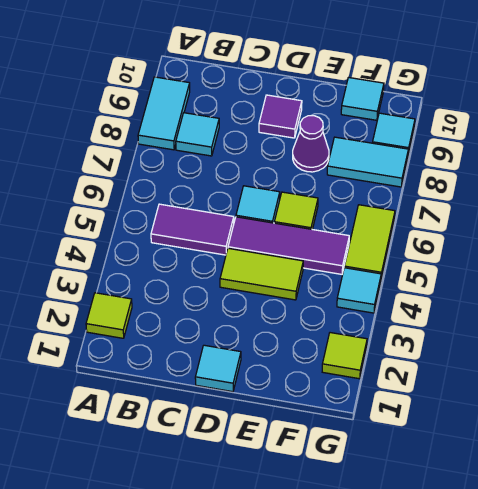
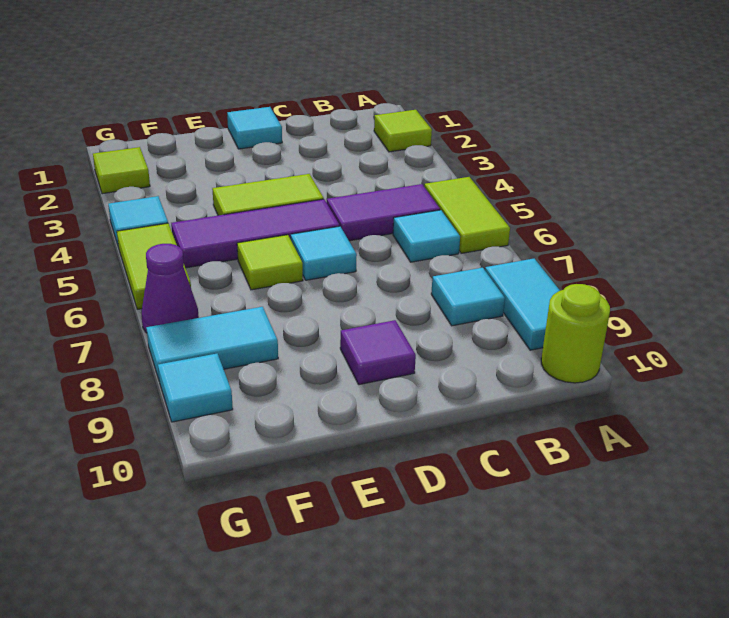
none -> lime tile A5:A6 level 1
none -> lime round brick A10 level 1
purple cone E8 level 1 -> purple cone G7 level 1
cyan tile F10 level 1 -> cyan tile B6 level 1

